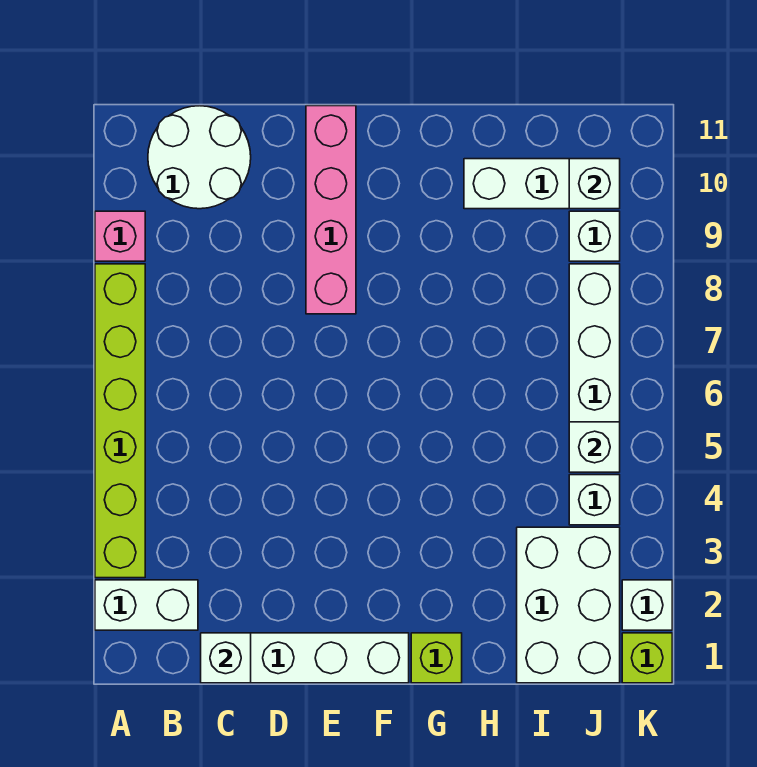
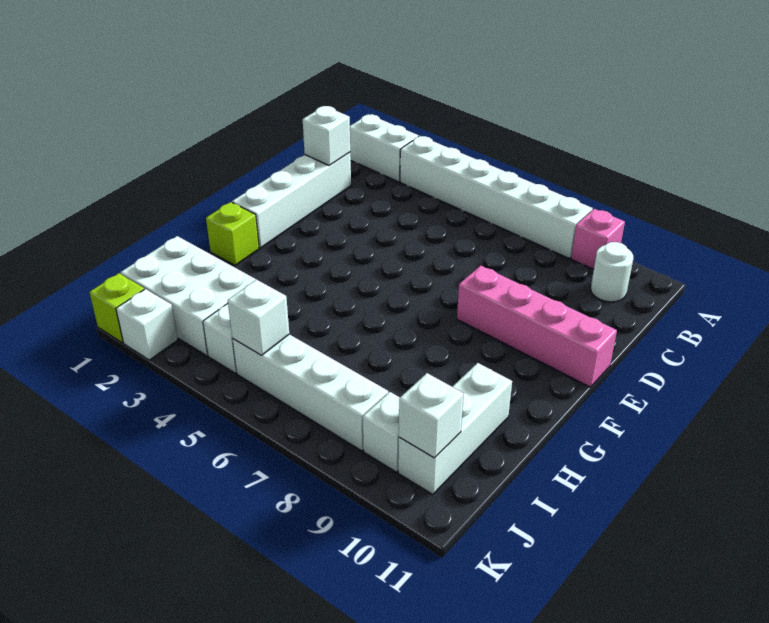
white brick A2:B2 level 1 -> white brick A1:A2 level 1
lime brick A3:A8 level 1 -> white brick A3:A8 level 1
white round brick B10:C11 level 1 -> white round brick B10 level 1

